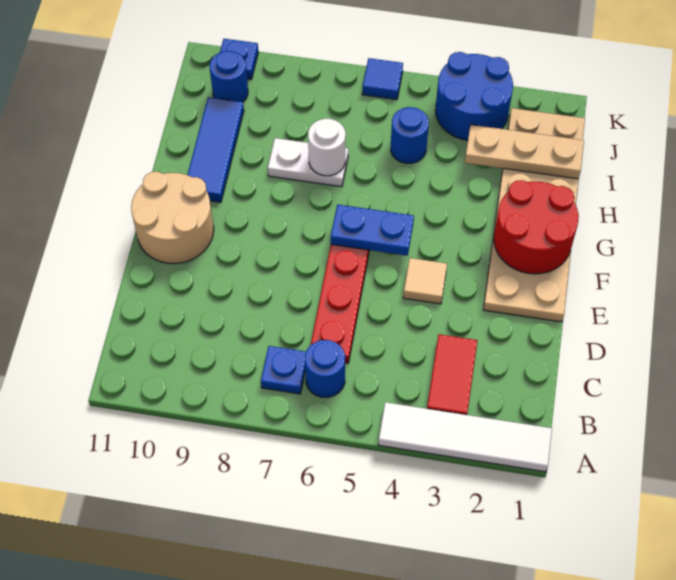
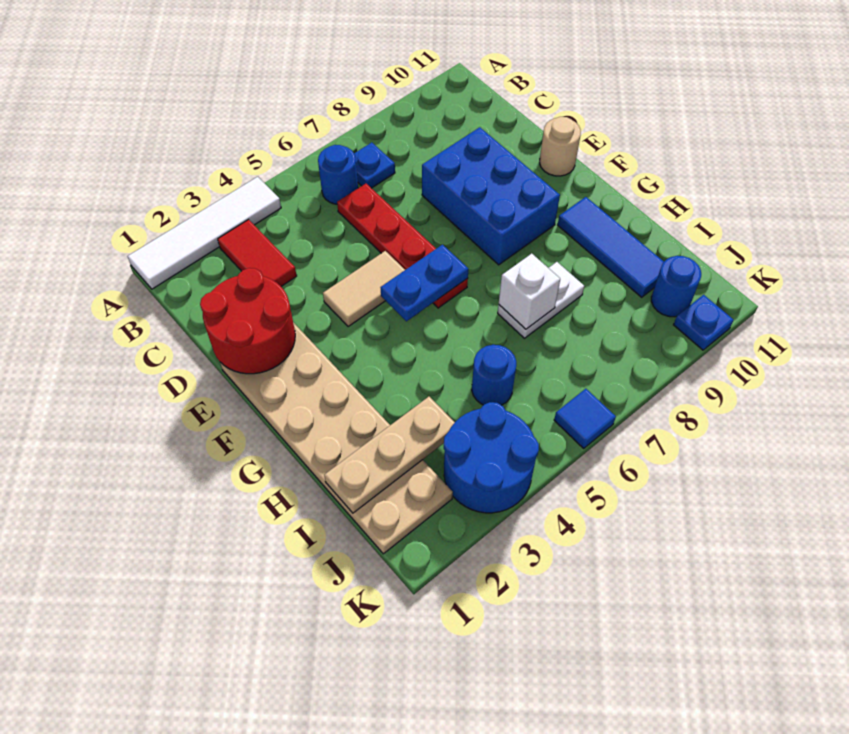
none -> blue brick D8:F9 level 1
tan tile E4 level 1 -> tan tile E4:E5 level 1
tan round brick E10:F11 level 1 -> tan round brick E11 level 1
red round brick F1:G2 level 2 -> red round brick D1:E2 level 2
white round brick H7 level 2 -> white brick H7 level 2

